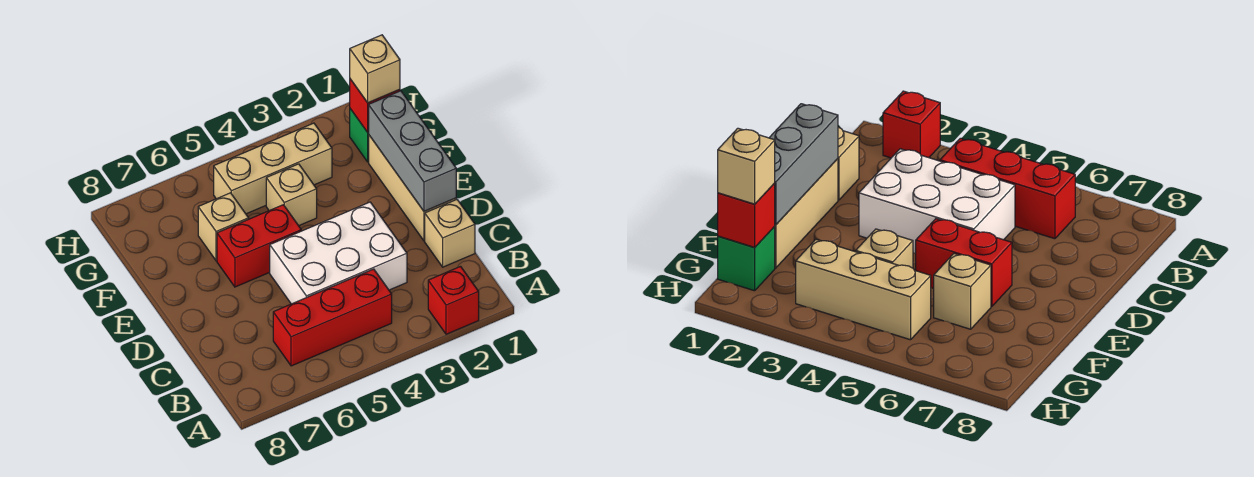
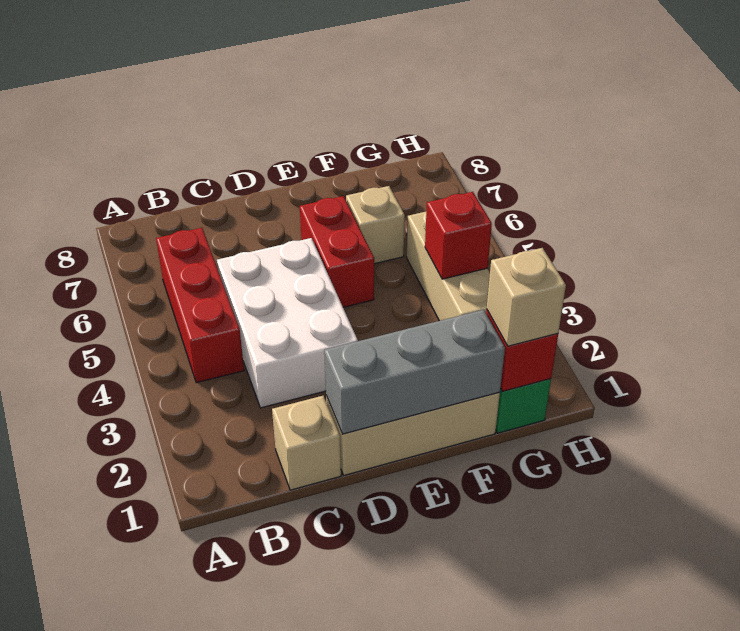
red brick A2 level 1 -> red brick G4 level 2
tan brick F4 level 1 -> none

